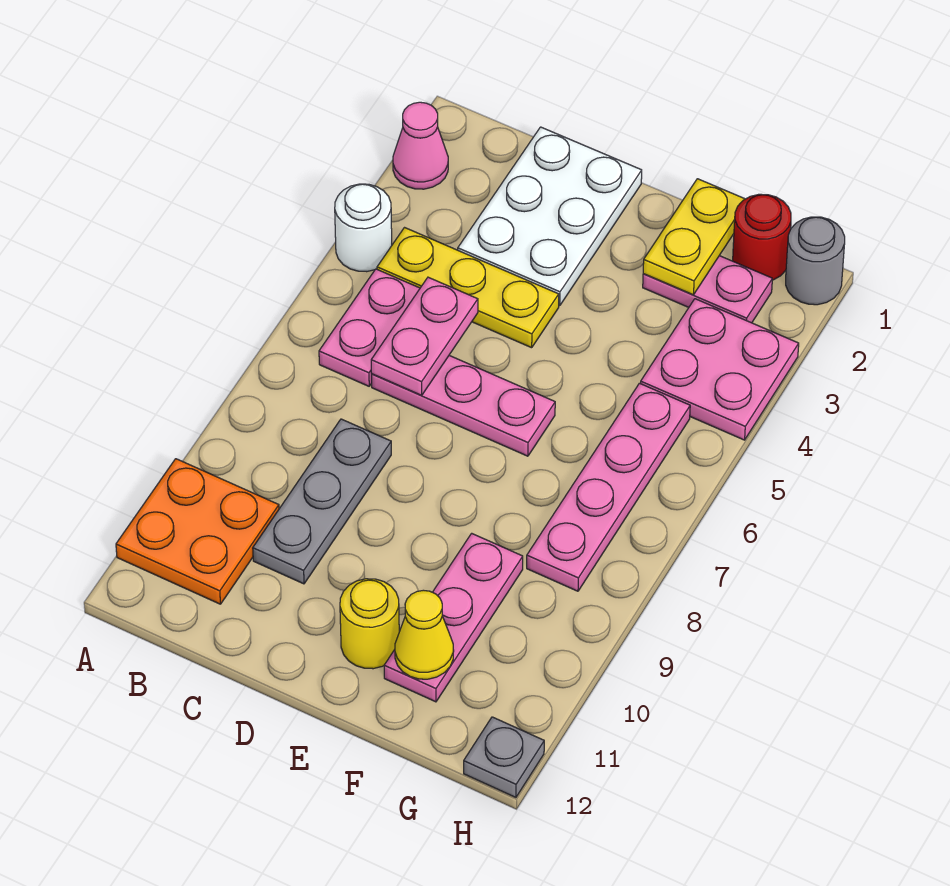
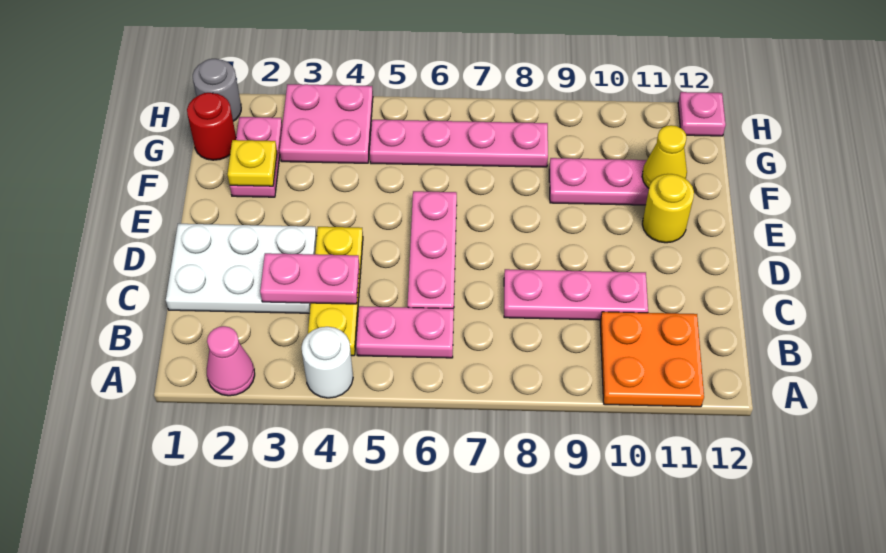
pink plate C5:C6 level 2 -> pink plate C3:C4 level 2
grey plate C8:C10 level 1 -> pink plate C8:C10 level 1
yellow plate F1:F2 level 2 -> yellow plate F2 level 2
grey plate H12 level 1 -> pink plate H12 level 1

